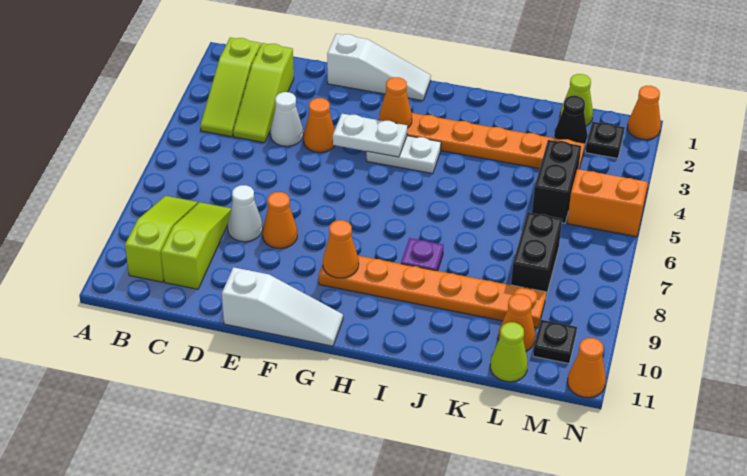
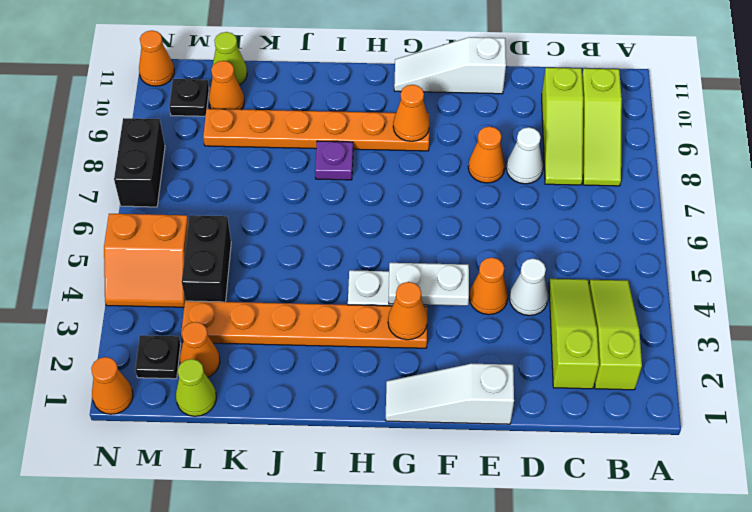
black cone L2 level 1 -> orange cone L2 level 1
black brick L7:L8 level 1 -> black brick N7:N8 level 1

